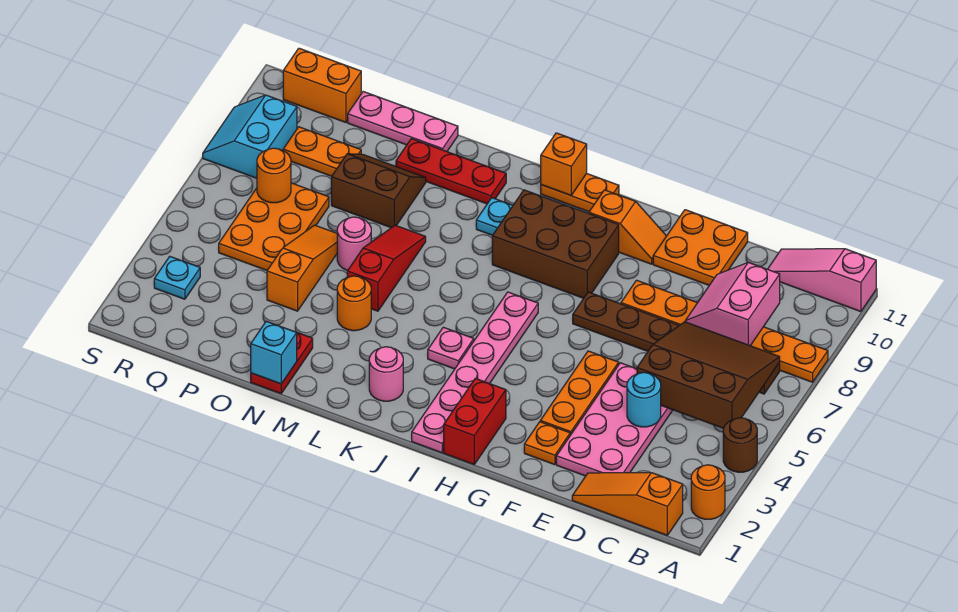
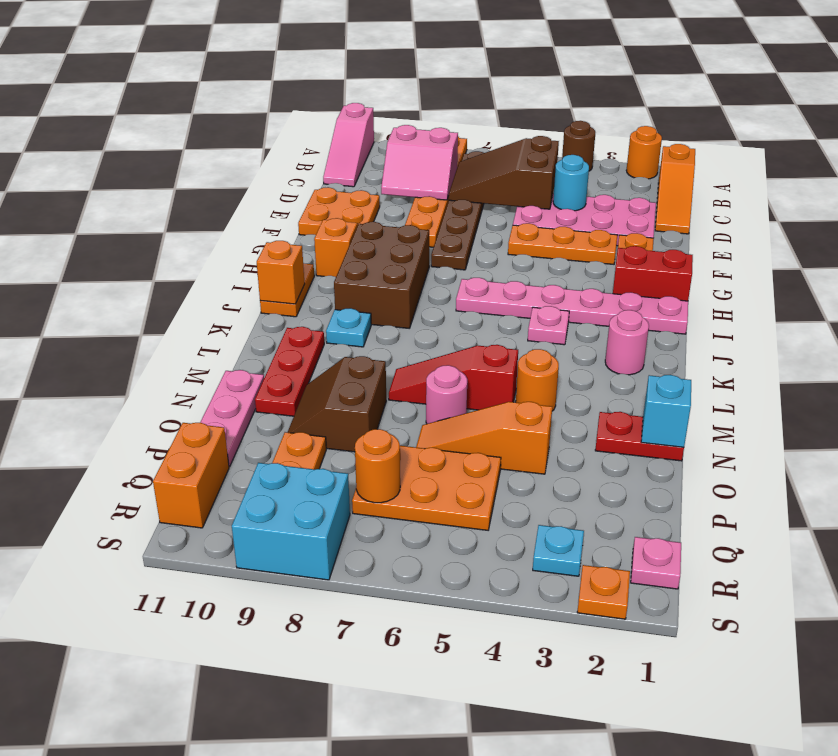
brown slope B5:D7 level 2 top 5 -> brown slope C5:D7 level 2 top 5
none -> pink plate R1 level 1
cyan slope R8:S9 level 1 top R -> cyan brick R8:S9 level 1
none -> orange plate S2 level 1

